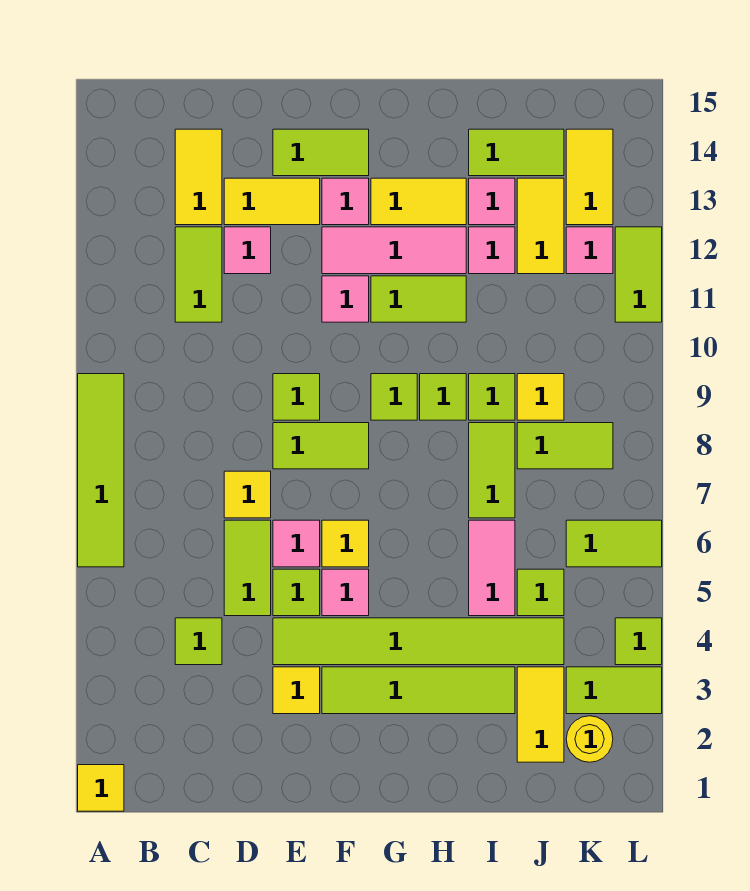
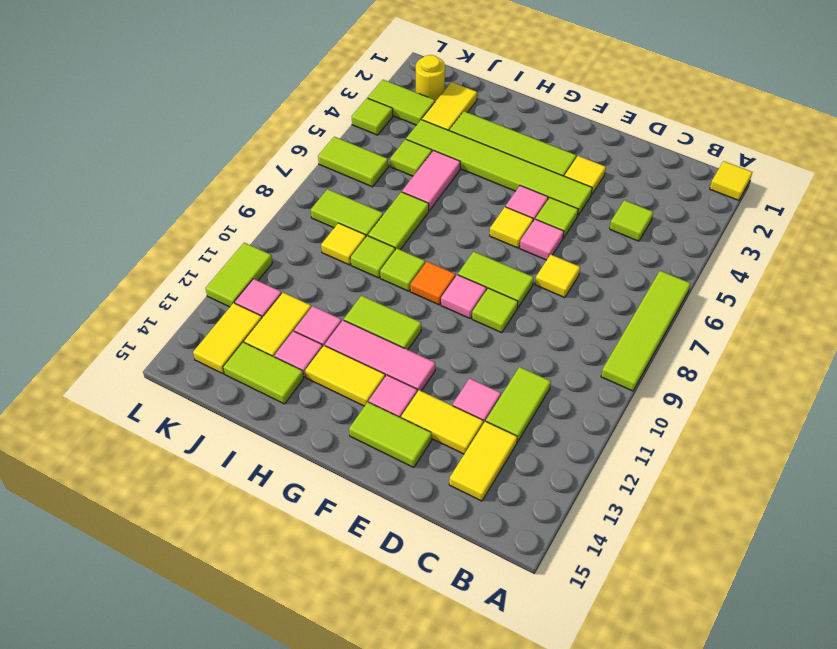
lime tile D5:D6 level 1 -> none
pink tile F11 level 1 -> pink tile F9 level 1
lime tile G9 level 1 -> orange tile G9 level 1

